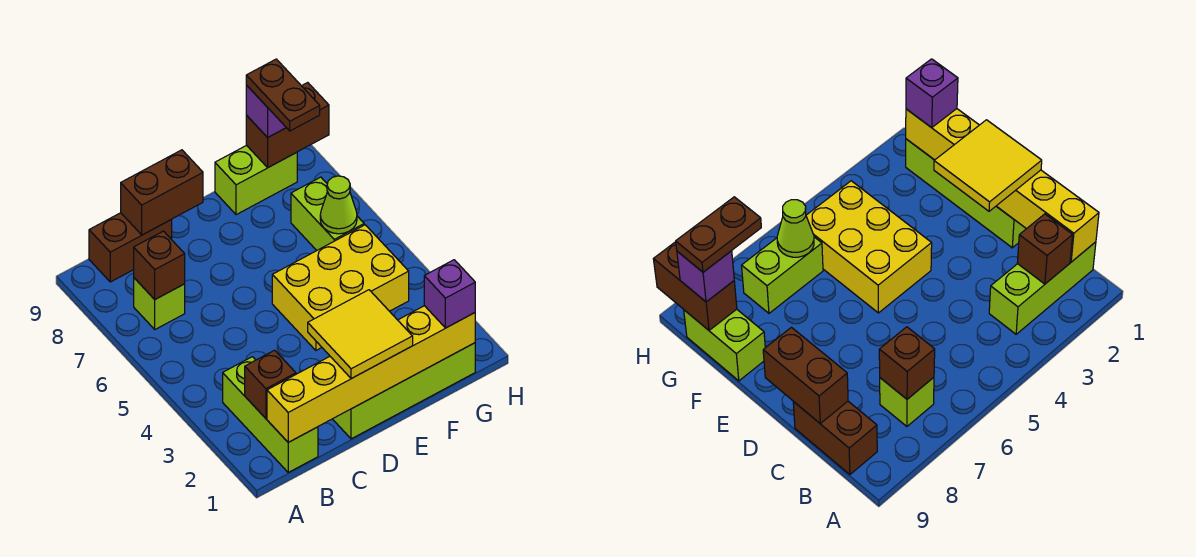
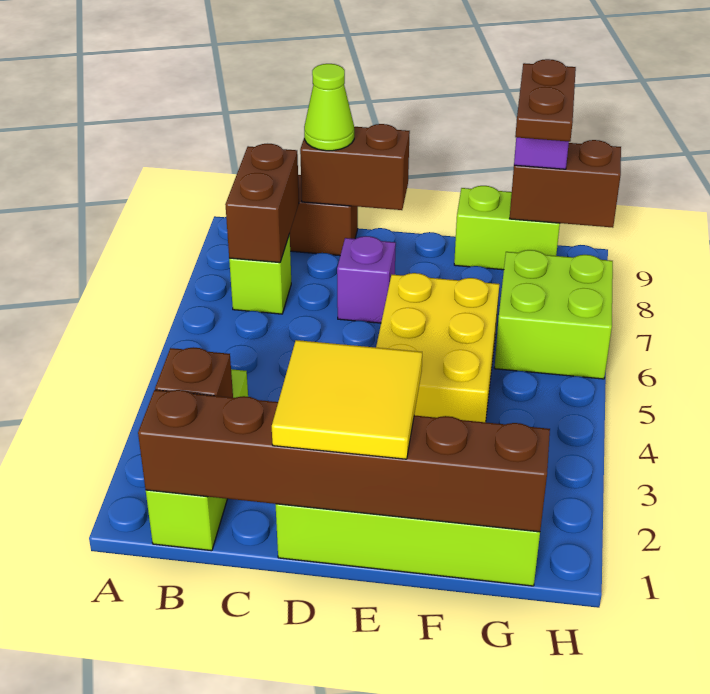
yellow brick B1:G1 level 2 -> brown brick B1:G1 level 2
brown brick B7 level 2 -> brown brick B7:B8 level 2
yellow brick E4:G5 level 1 -> yellow brick E4:F6 level 1
purple brick G1 level 3 -> purple brick D7 level 1
lime brick G6:G7 level 1 -> lime brick G6:H7 level 1
lime cone G6 level 2 -> lime cone C9 level 3

